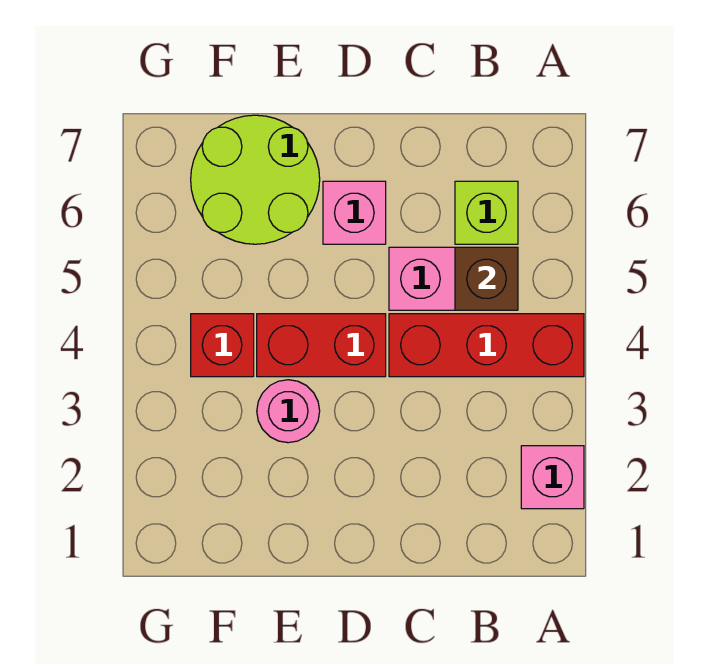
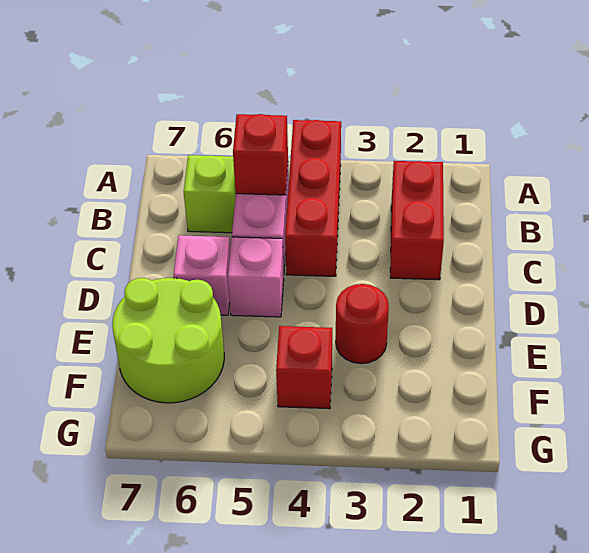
pink brick A2 level 1 -> pink brick D5 level 1
brown brick B5 level 2 -> red brick B5 level 2
red brick D4:E4 level 1 -> red brick B2:C2 level 1
pink round brick E3 level 1 -> red round brick E3 level 1

